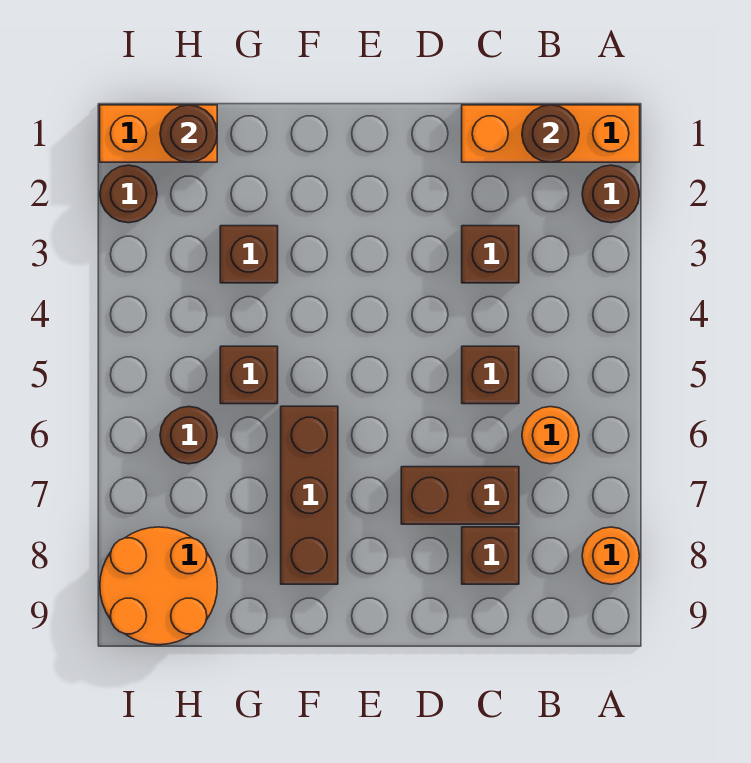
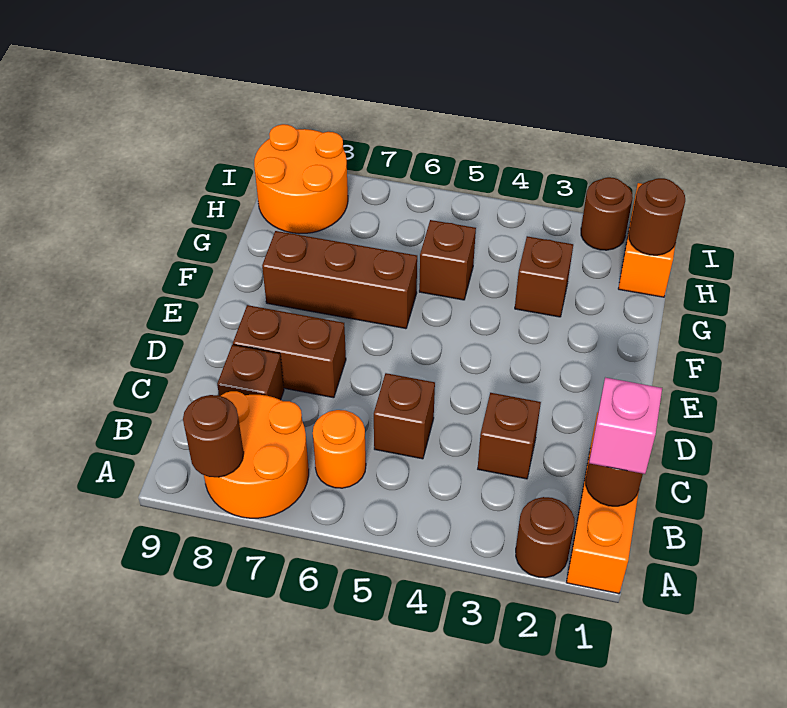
orange round brick A8 level 1 -> orange round brick A7:B8 level 1
none -> pink brick B1 level 3
brown brick C7:D7 level 1 -> brown brick D7:D8 level 1
brown round brick H6 level 1 -> brown round brick A8 level 2

